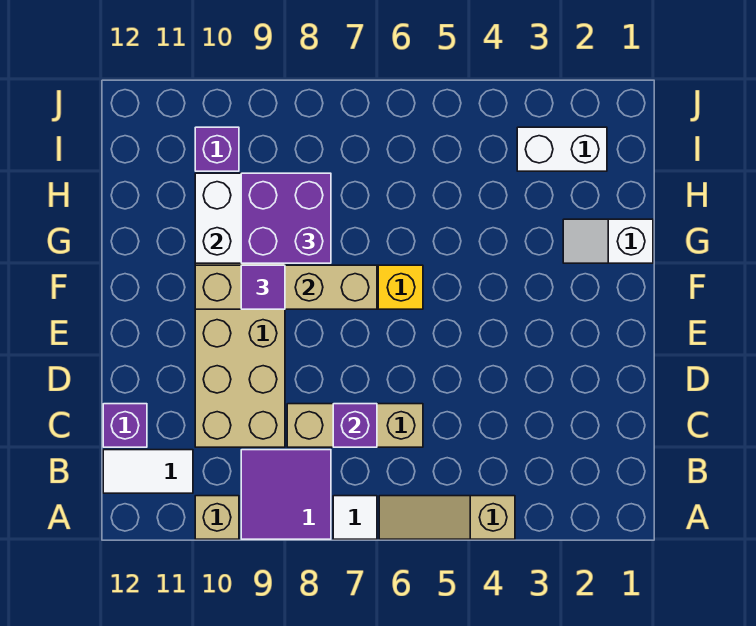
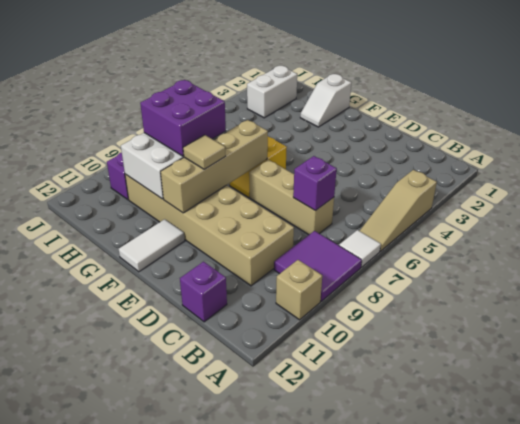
white tile B11:B12 level 1 -> white tile F11:F12 level 1
tan brick C6:C8 level 1 -> tan brick C7:E7 level 1
purple tile F9 level 3 -> tan tile F9 level 3

